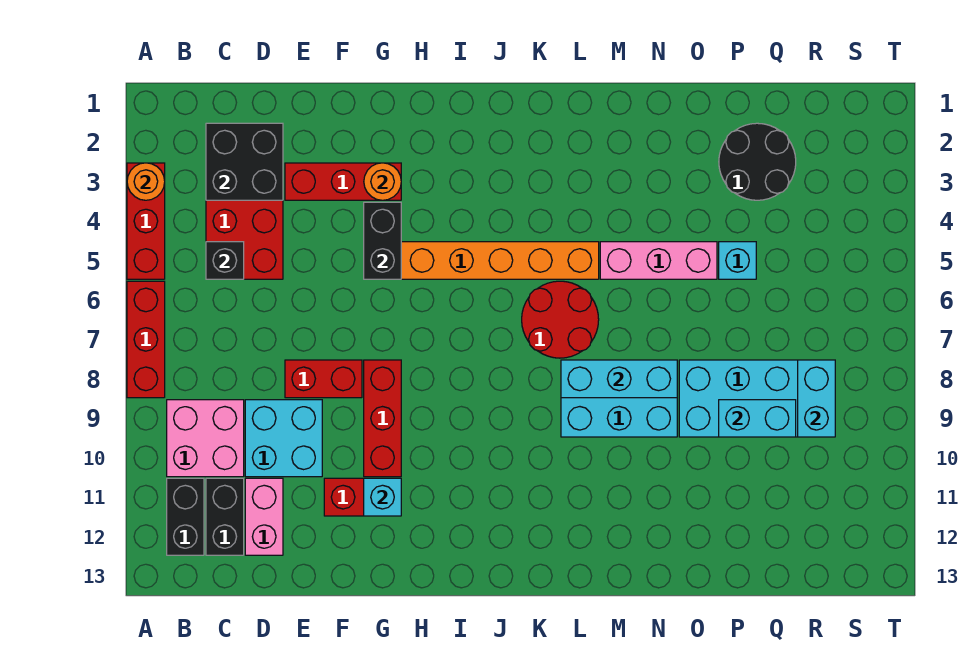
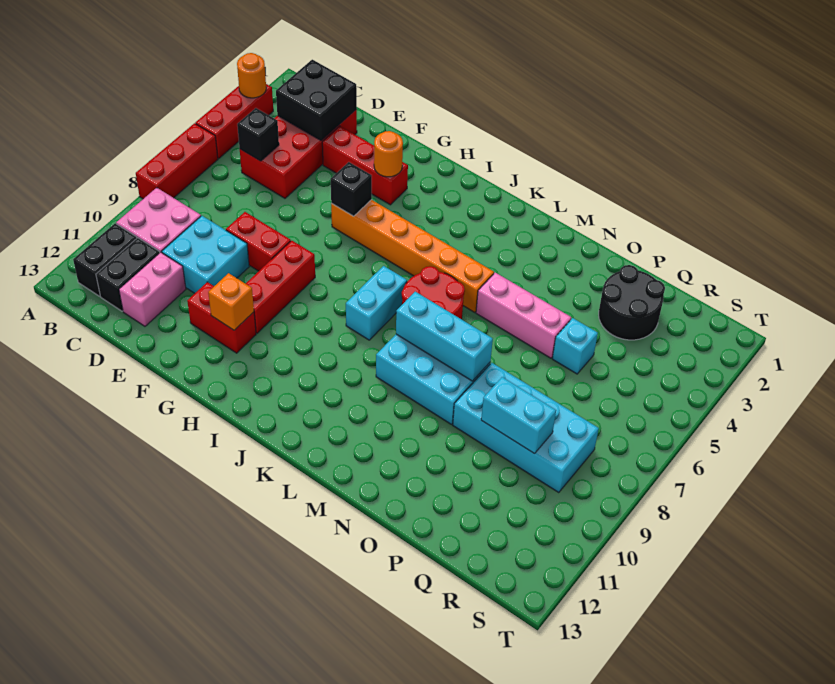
black brick G4:G5 level 2 -> black brick G5 level 2
cyan brick G11 level 2 -> orange brick G11 level 2
cyan brick R8:R9 level 2 -> cyan brick J7:J8 level 1

